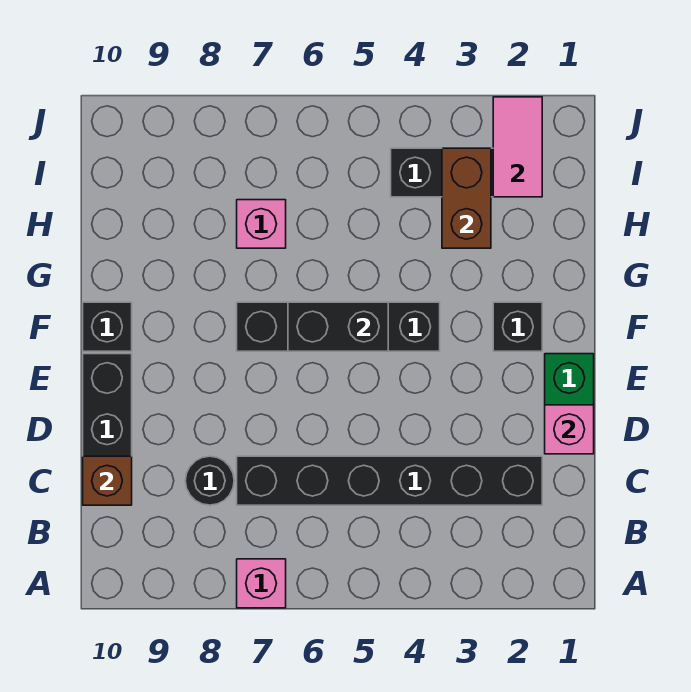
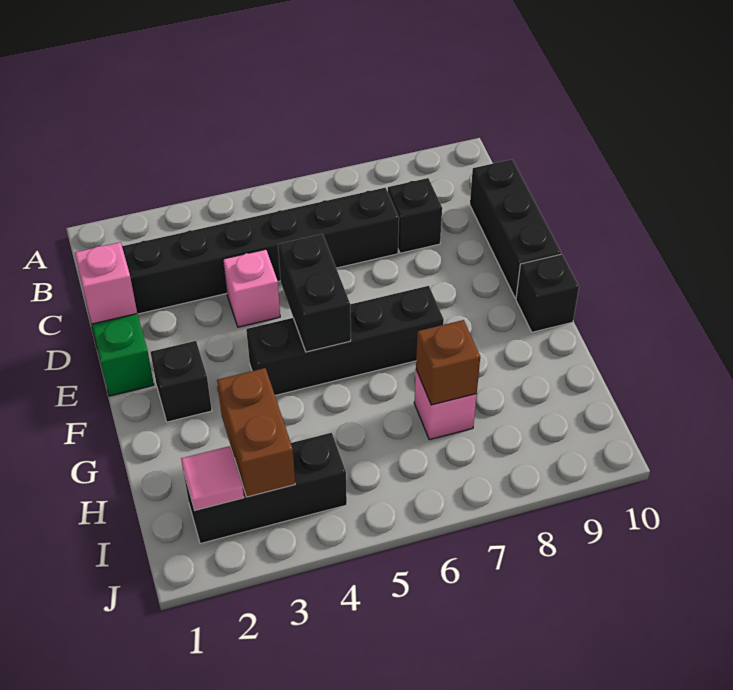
pink brick A7 level 1 -> pink brick D4 level 1
black round brick C8 level 1 -> black brick C8 level 1
brown brick C10 level 2 -> brown brick H7 level 2
black brick F5:F6 level 2 -> black brick E5:F5 level 2
pink tile I2:J2 level 2 -> pink tile I2 level 2

